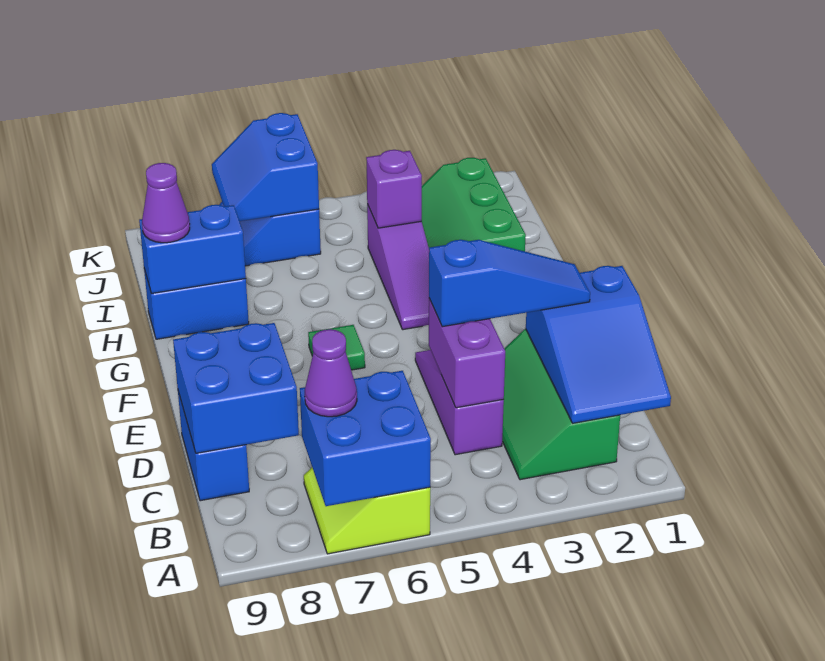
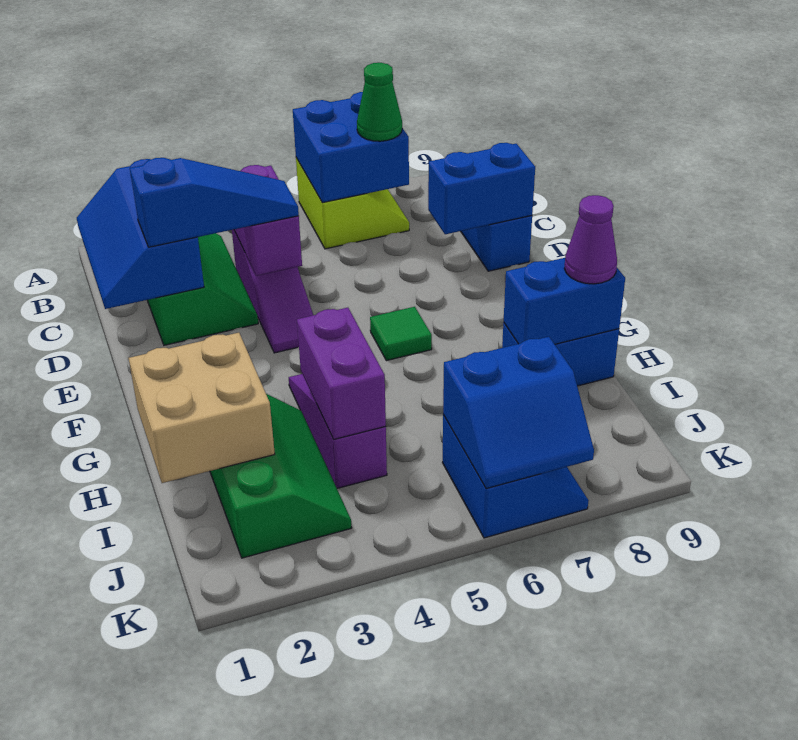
blue slope B1:D2 level 2 top D -> blue slope B1:D2 level 2 top 2
purple cone B7 level 3 -> green cone B7 level 3
blue brick C8:D9 level 2 -> blue brick D8:D9 level 2
blue slope D2:D4 level 3 top 4 -> blue slope D2:D4 level 3 top 2
none -> tan brick H1:I2 level 2
purple brick I4 level 2 -> purple brick H4:I4 level 2
blue slope J6:K7 level 2 top 6 -> blue slope J6:K7 level 2 top J

